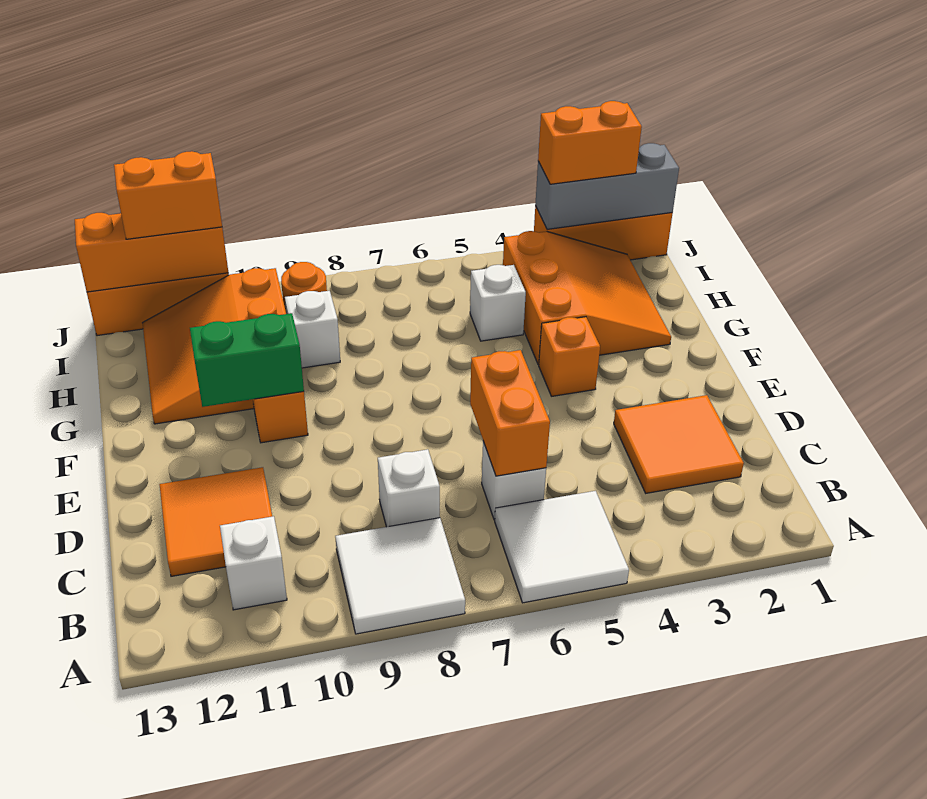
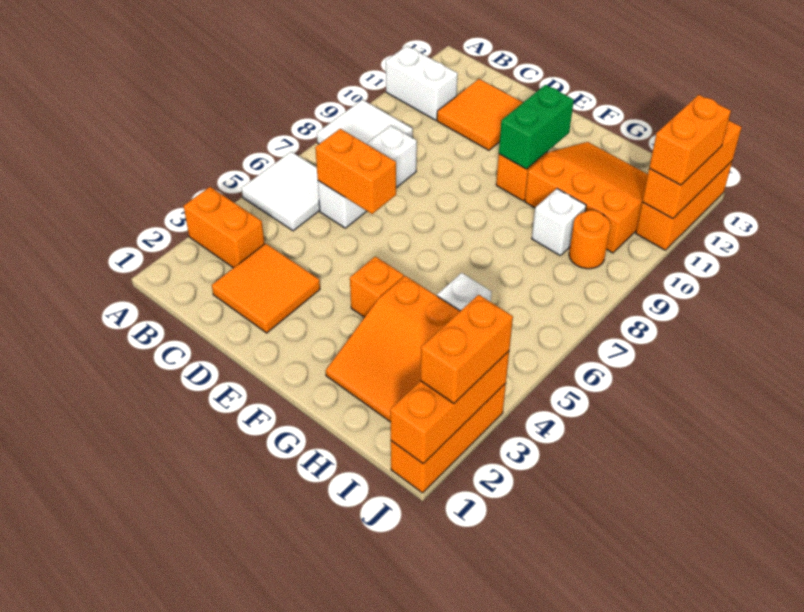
none -> orange brick A3:B3 level 1
white brick B11 level 1 -> white brick A11:B11 level 1
grey brick J1:J3 level 2 -> orange brick J1:J3 level 2

